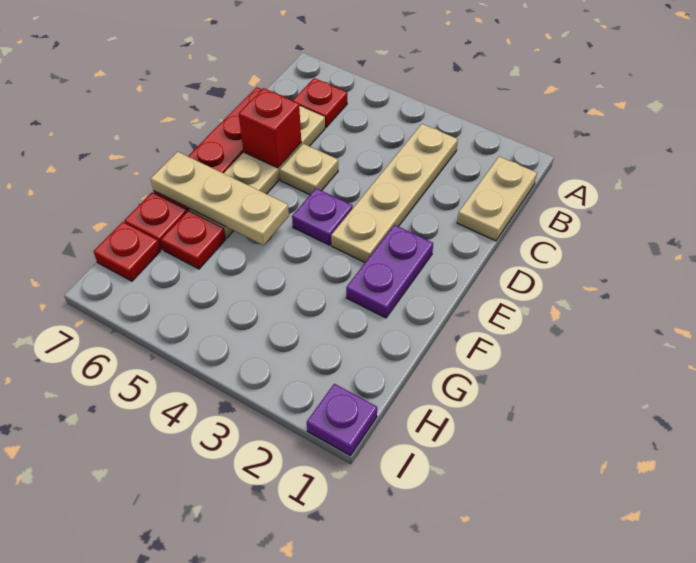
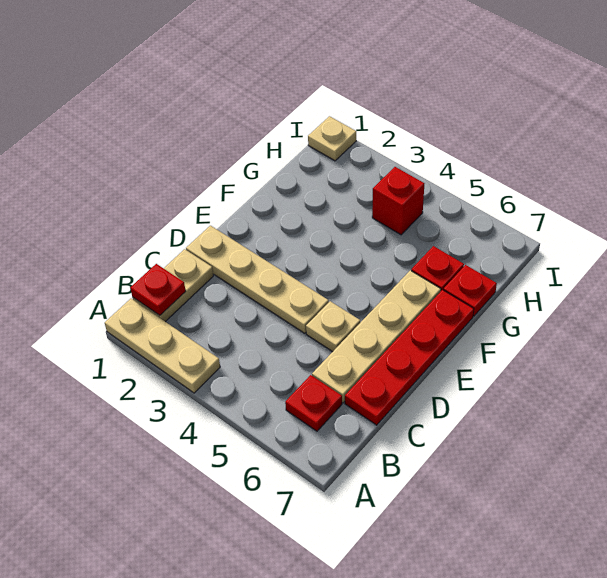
tan plate B3:E3 level 1 -> tan plate D1:D4 level 1
red brick D6 level 2 -> red brick H4 level 1
purple plate E2:F2 level 1 -> none
purple plate E4 level 1 -> none
tan plate F5:F7 level 2 -> tan plate A1:A3 level 1
red plate H7 level 1 -> red plate B1 level 2
purple plate I1 level 1 -> tan plate I1 level 1

